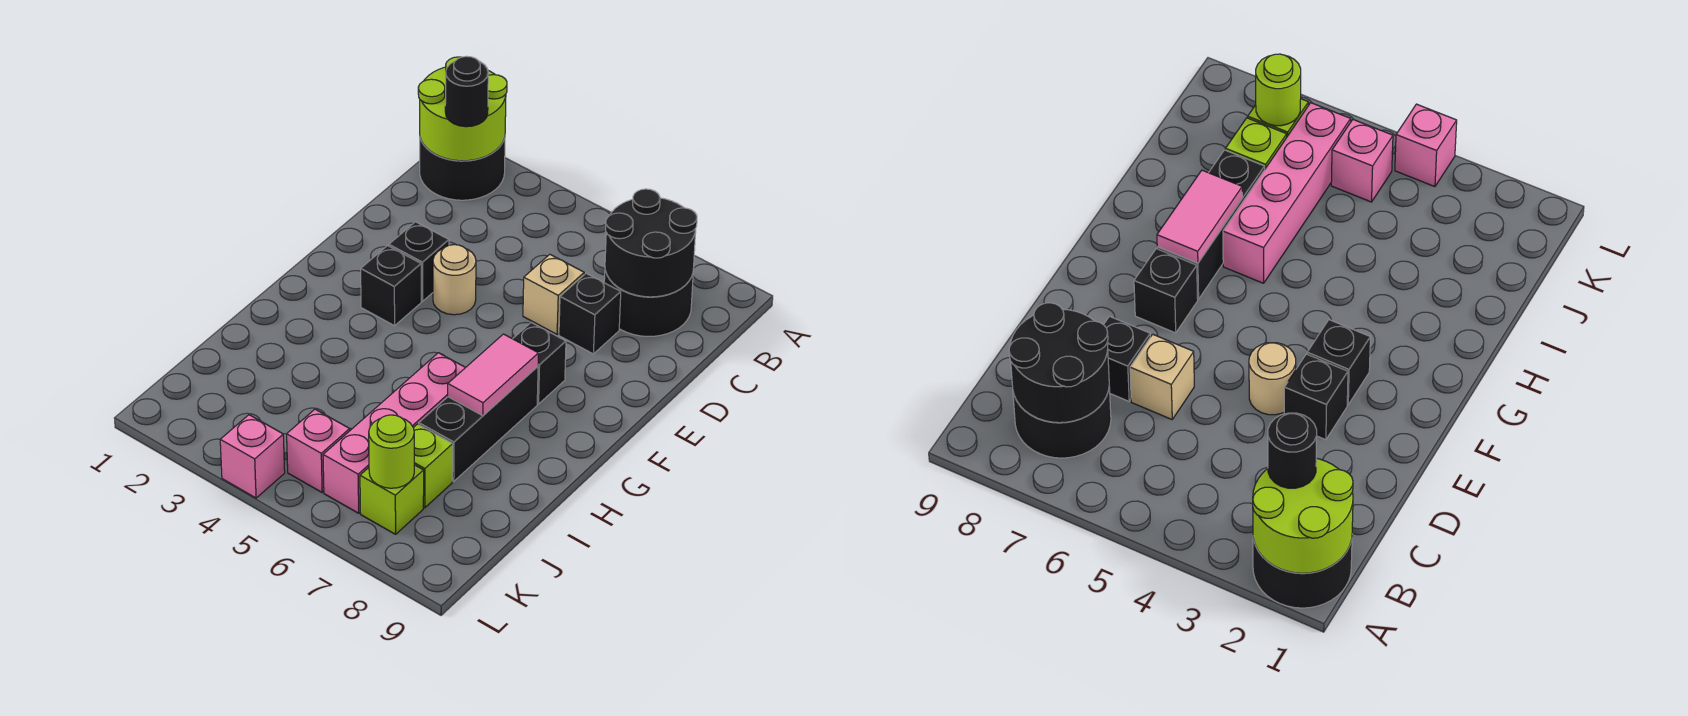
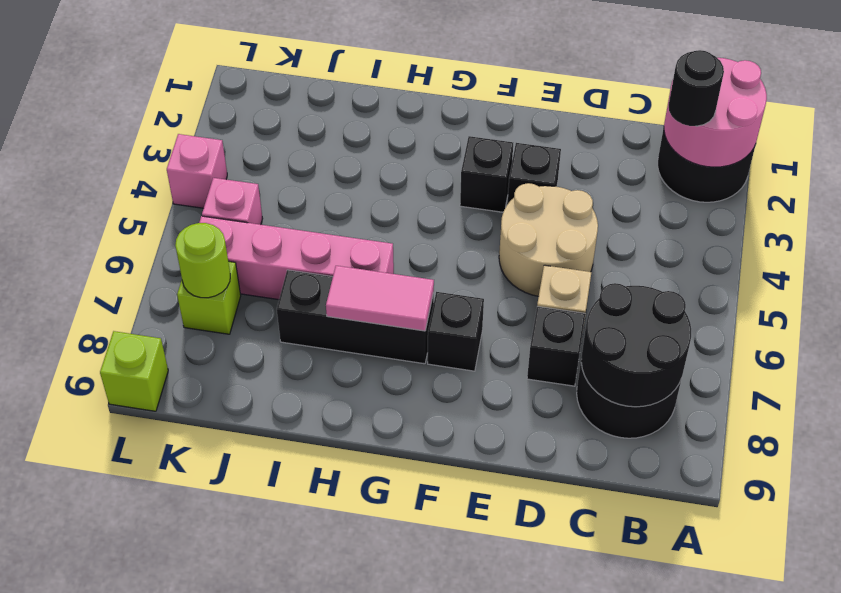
lime round brick A1:B2 level 2 -> pink round brick A1:B2 level 2
tan round brick E4 level 1 -> tan round brick D4:E5 level 1
lime brick J7 level 1 -> lime brick L9 level 1

